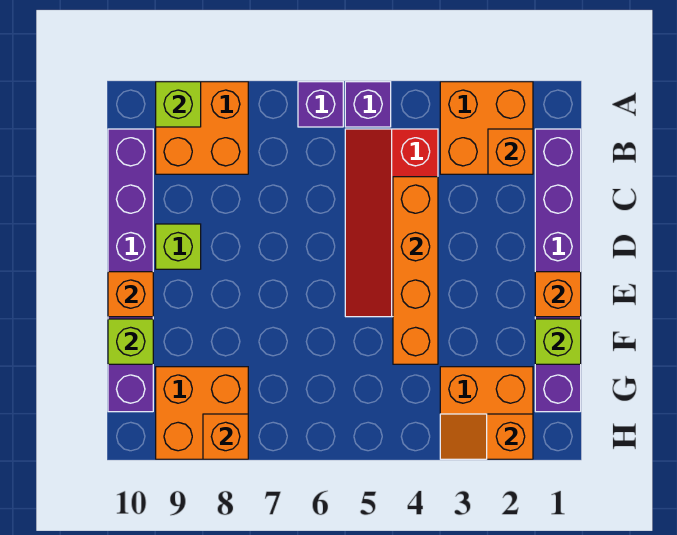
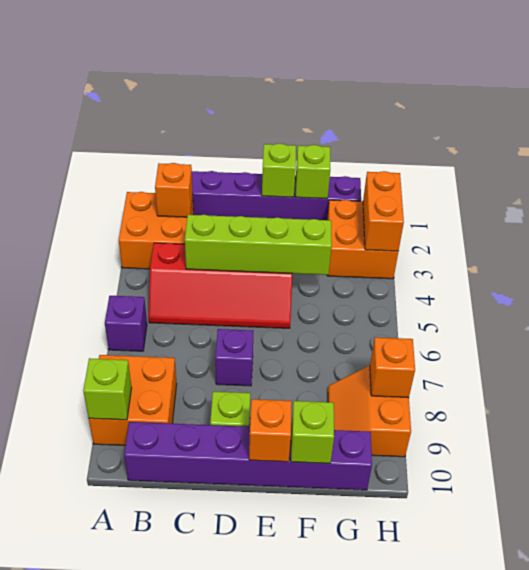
purple brick A5 level 1 -> purple brick D7 level 1
orange brick C4:F4 level 2 -> lime brick C4:F4 level 2
orange brick E1 level 2 -> lime brick E1 level 2
orange brick G8:H9 level 1 -> orange slope G8:H9 level 1 top H
orange slope H2:H3 level 2 top 2 -> orange brick H2:H3 level 2

